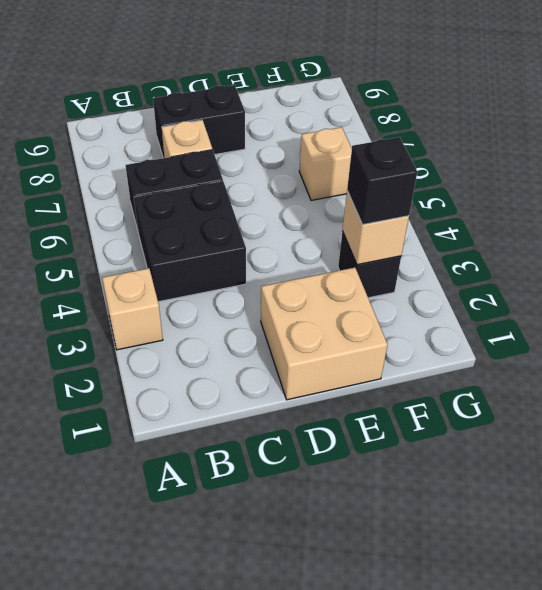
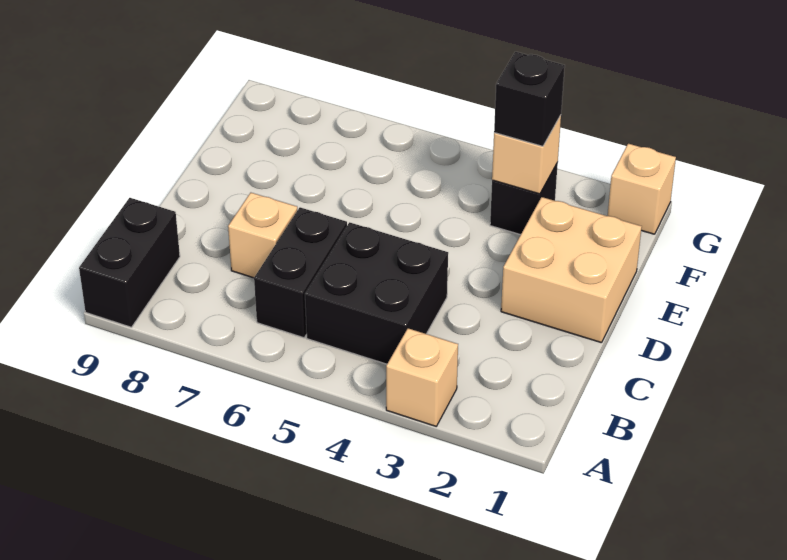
black brick C8:D8 level 1 -> black brick A9:B9 level 1
tan brick F6 level 1 -> tan brick G1 level 1

